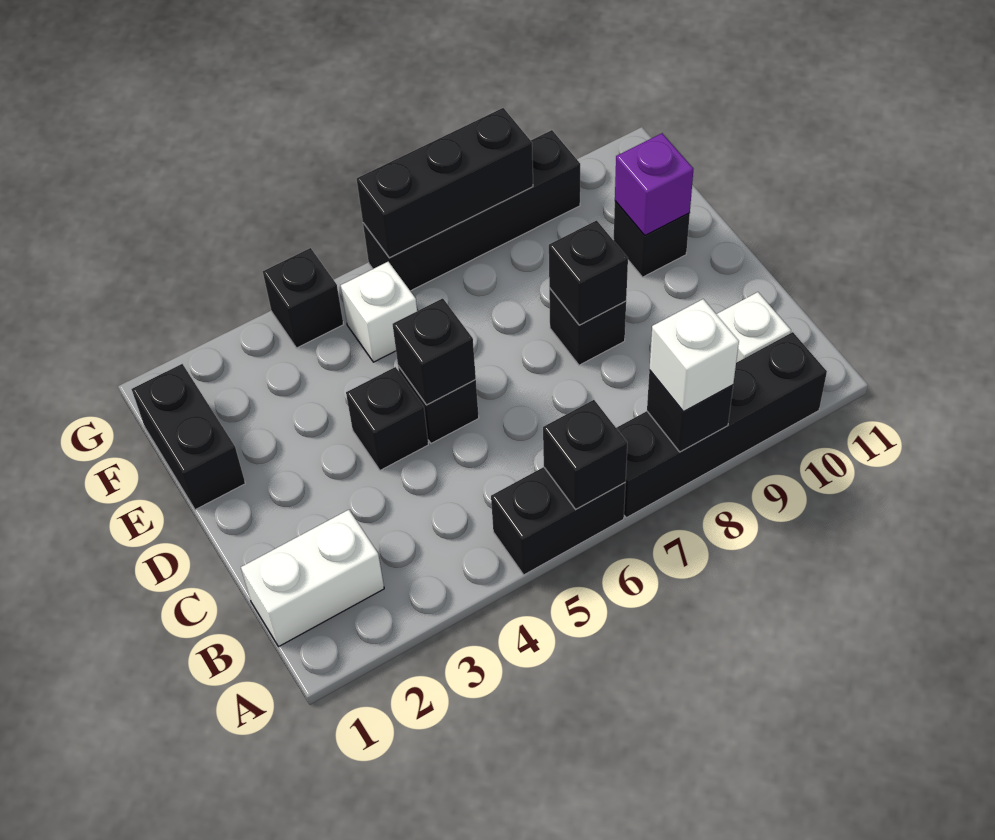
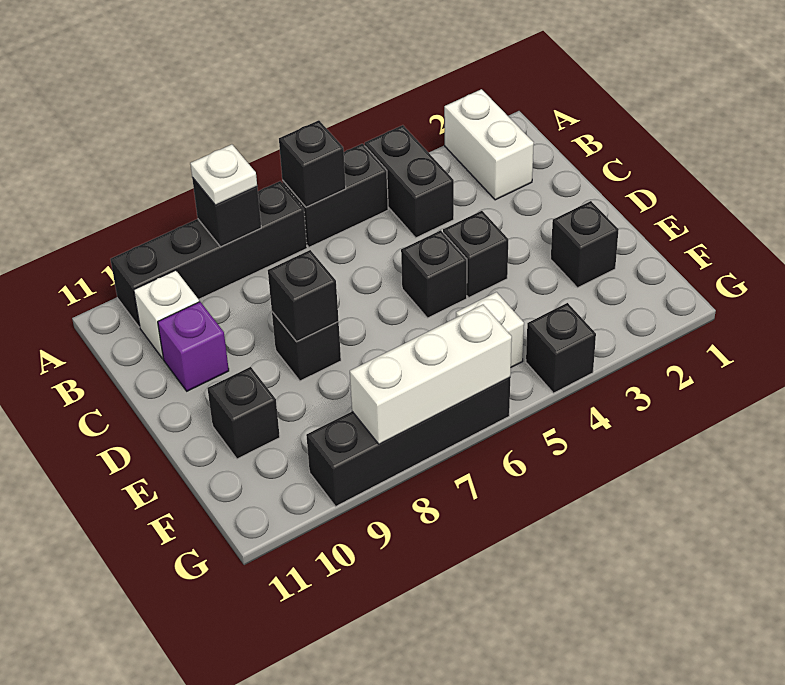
white brick A8 level 3 -> white plate A8 level 3
white brick B1:B2 level 1 -> white brick A2:B2 level 1
black brick D5 level 2 -> black brick E2 level 1
black brick E1:F1 level 1 -> black brick A4:B4 level 1
purple brick E10 level 2 -> purple brick C10 level 1
black brick G6:G8 level 2 -> white brick G6:G8 level 2

